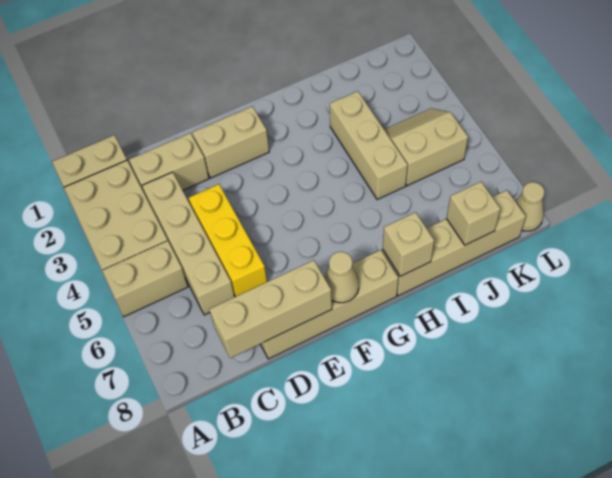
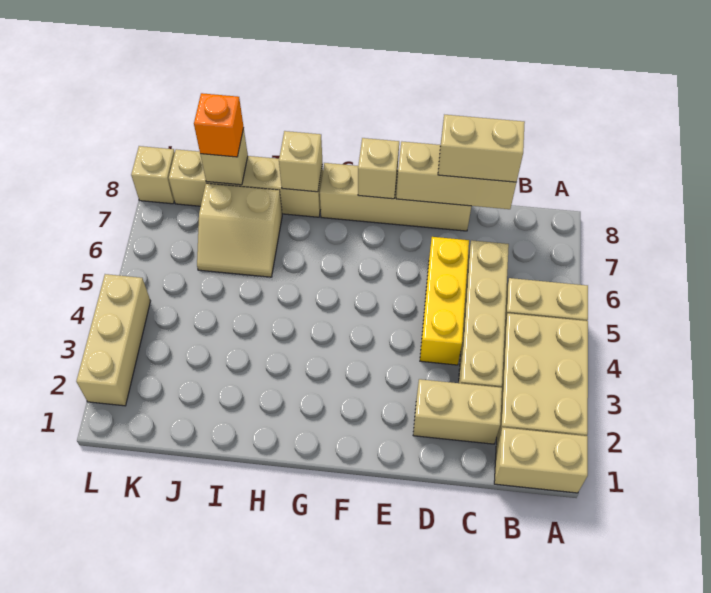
tan brick E2:F2 level 1 -> tan brick C8:D8 level 3
tan cone F8 level 2 -> tan brick F8 level 2
tan brick I3:I5 level 1 -> tan brick L2:L4 level 1
tan slope J4:K5 level 1 top 5 -> tan slope I6:J7 level 1 top 7
none -> orange brick J8 level 3
tan cone L8 level 1 -> tan brick L8 level 1

